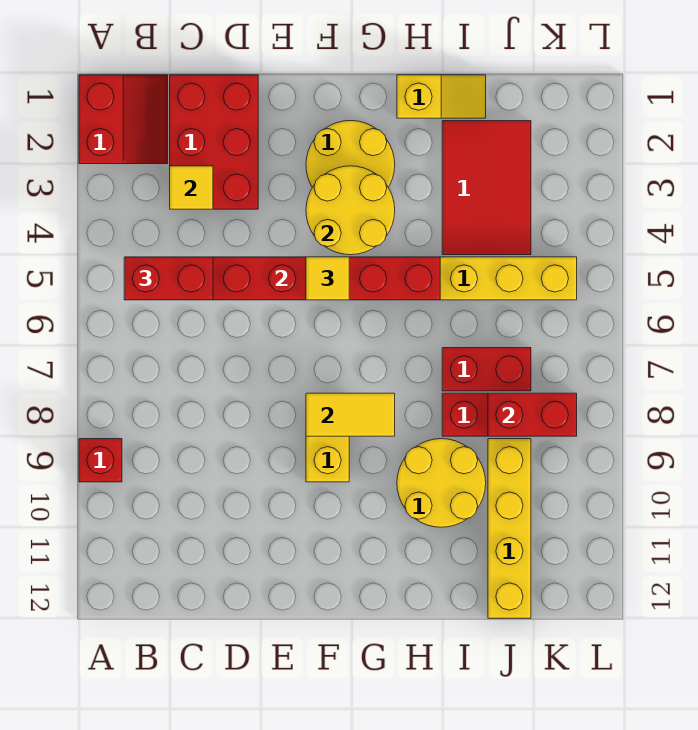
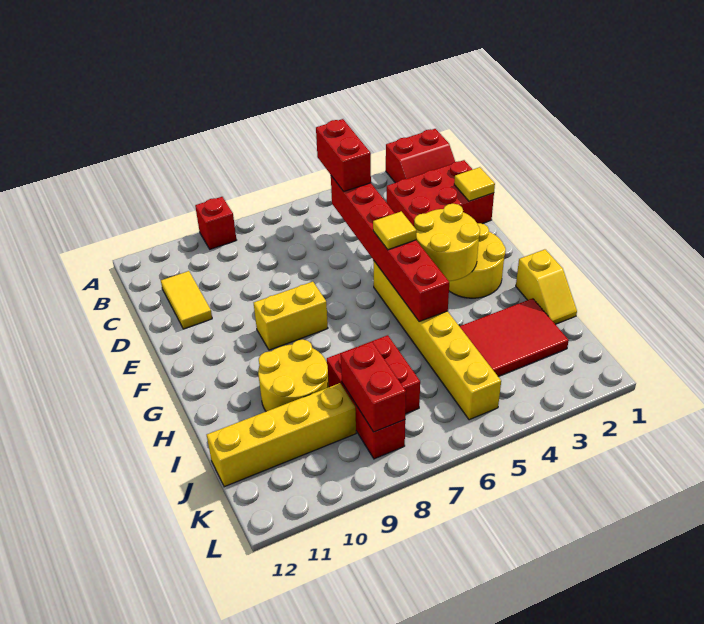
yellow tile C3 level 2 -> yellow tile D1 level 2
yellow tile F8:G8 level 2 -> yellow tile C11:D11 level 1

